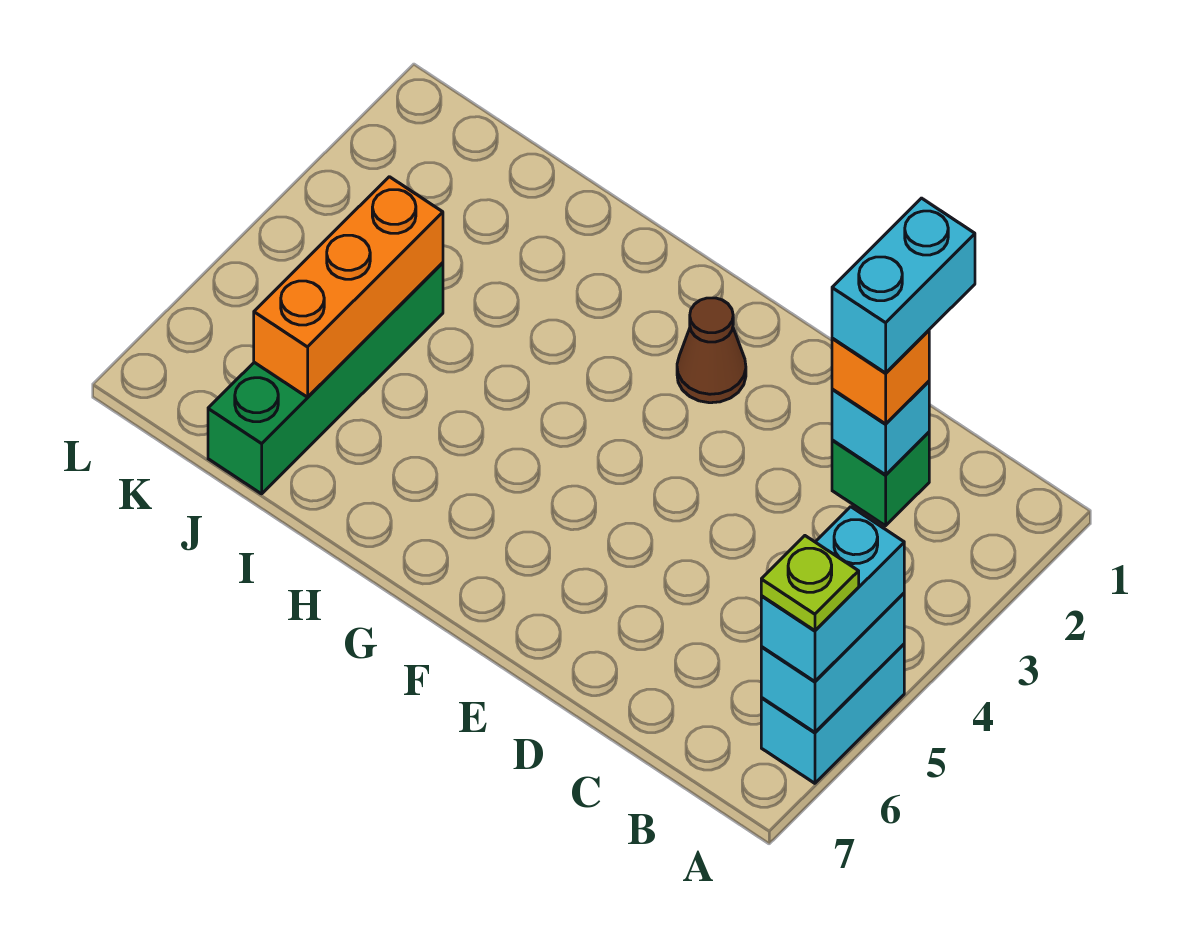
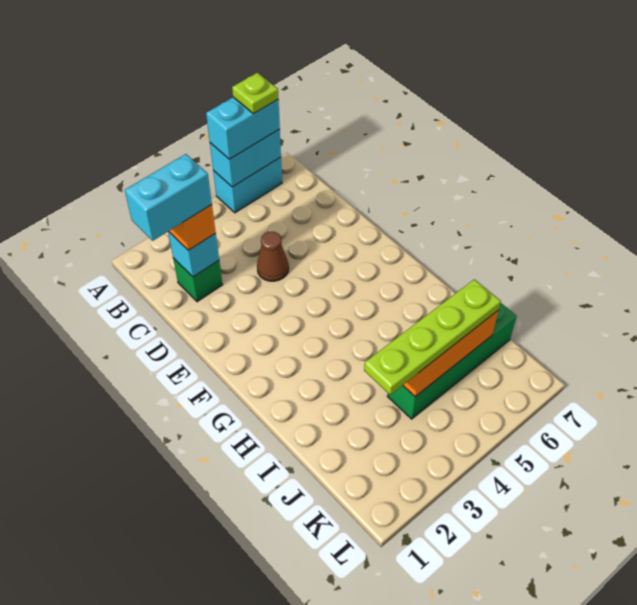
brown cone F2 level 1 -> brown cone D4 level 1
none -> lime plate J3:J6 level 3

